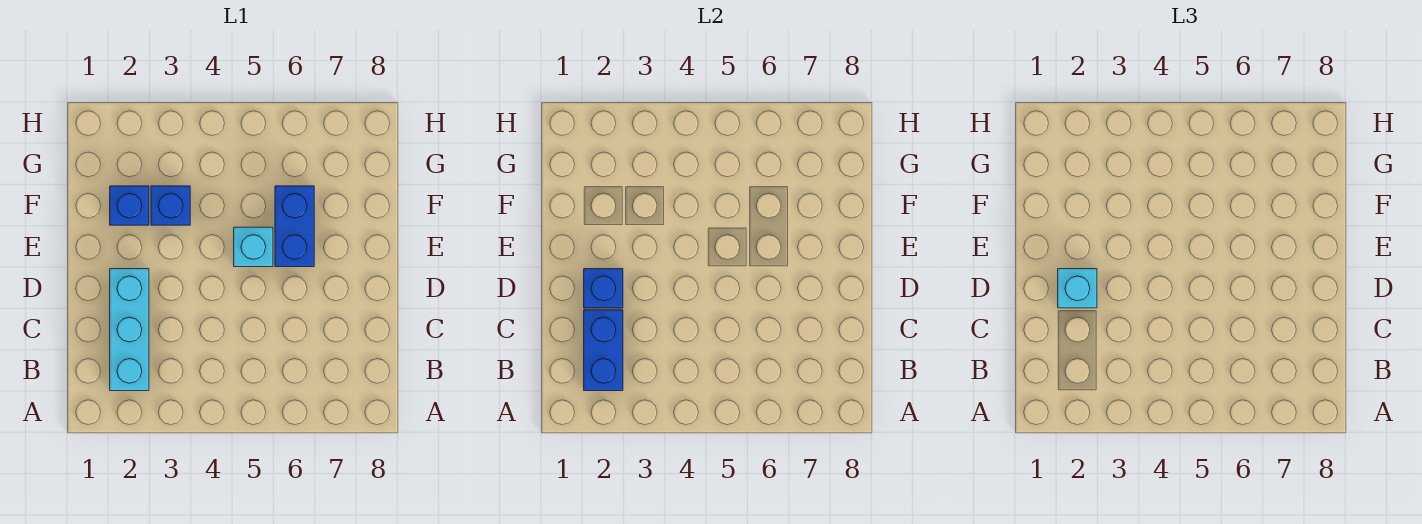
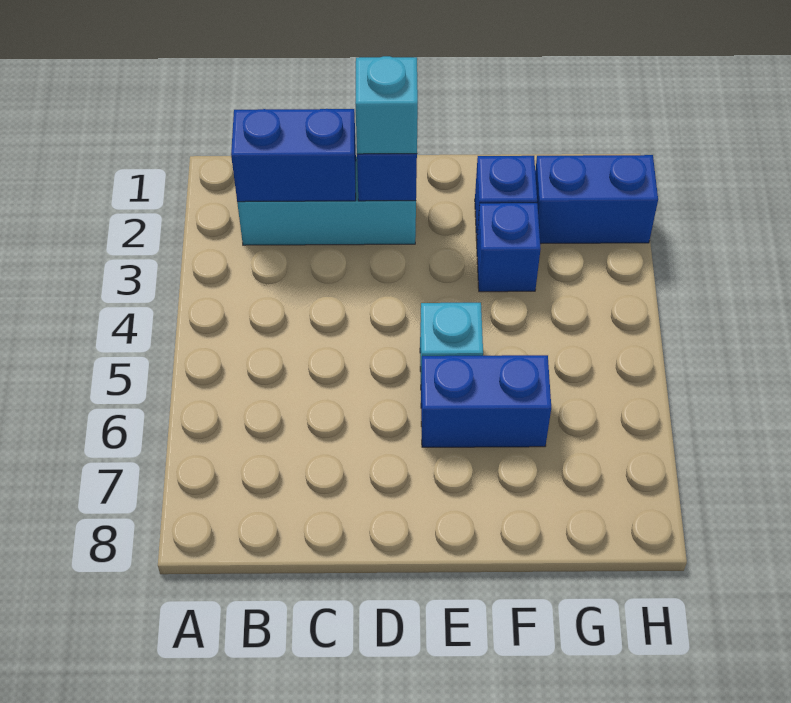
none -> blue brick G2:H2 level 1

